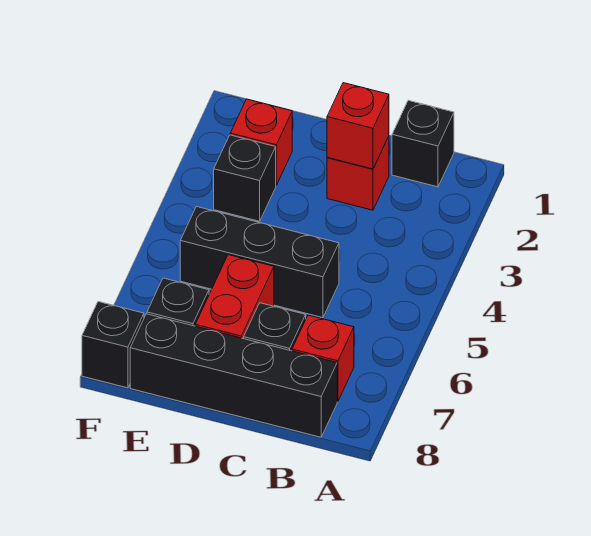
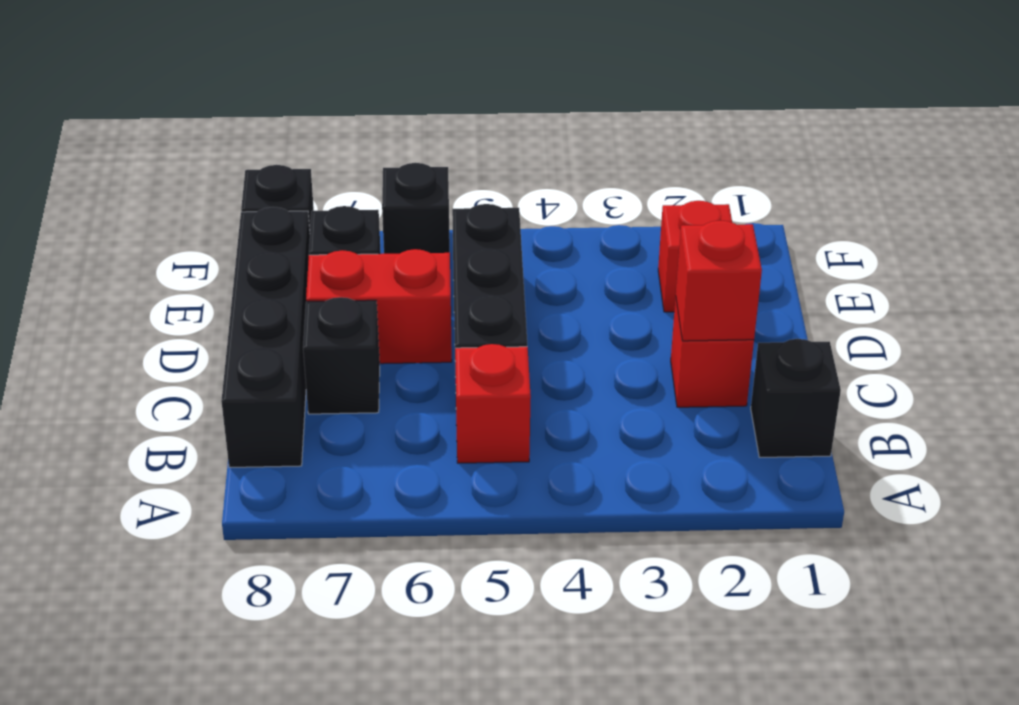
red brick B7 level 1 -> red brick B5 level 1
black brick E3 level 1 -> black brick F6 level 1

